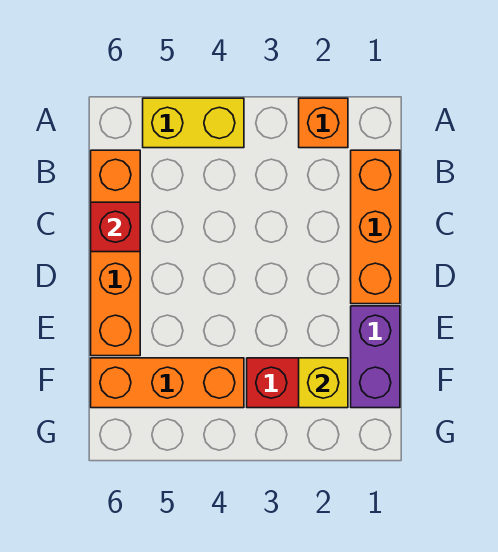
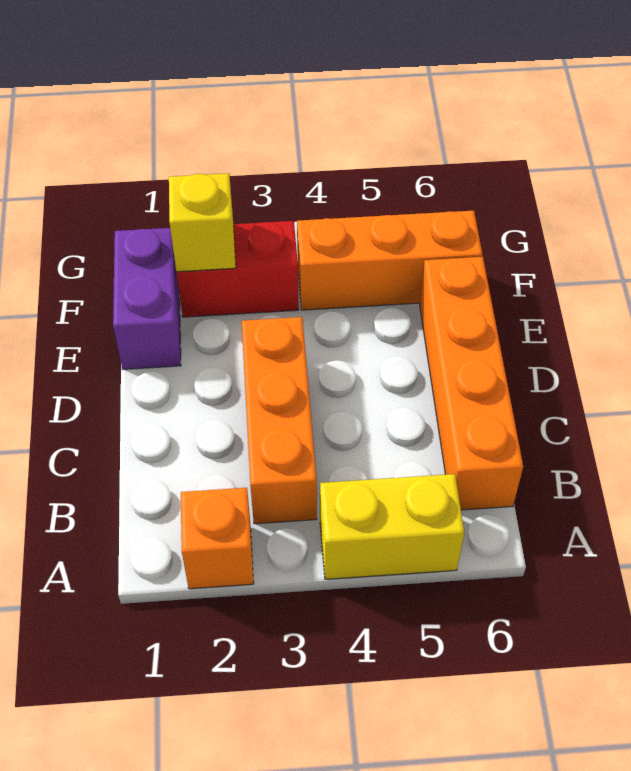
orange brick B1:D1 level 1 -> orange brick B3:D3 level 1
red brick C6 level 2 -> none

